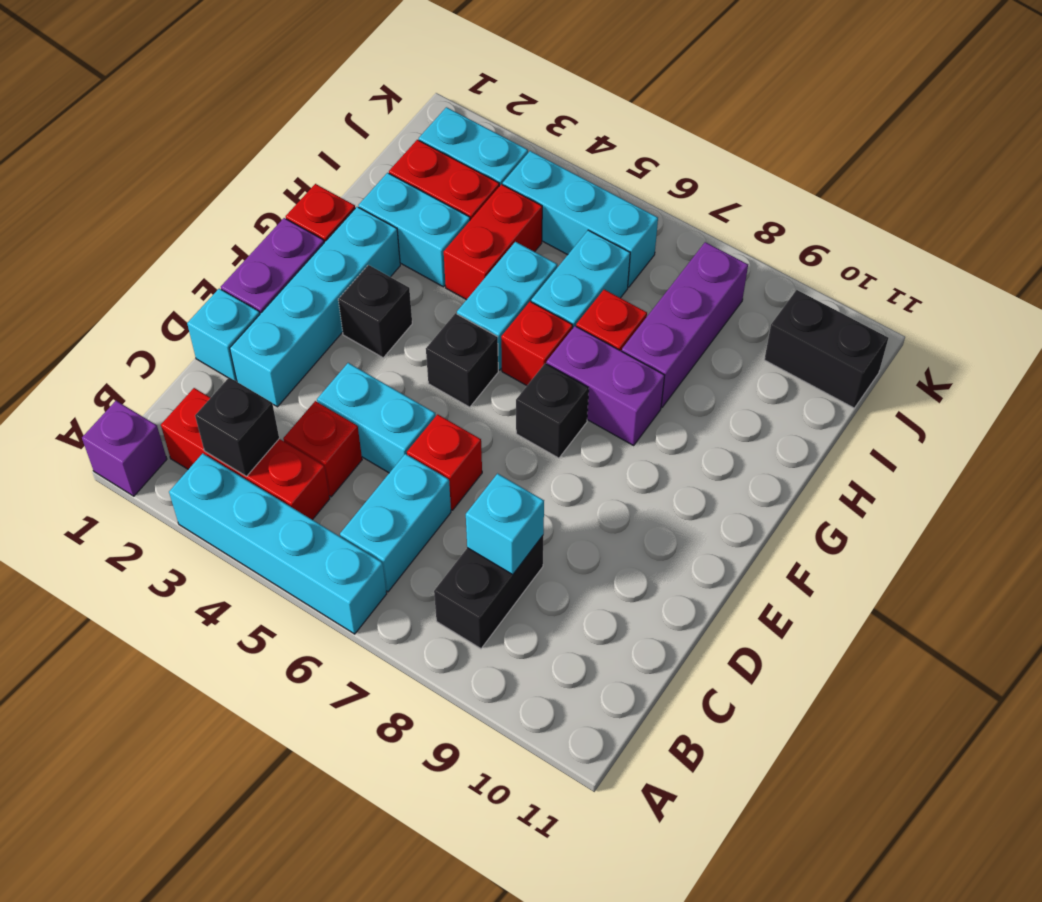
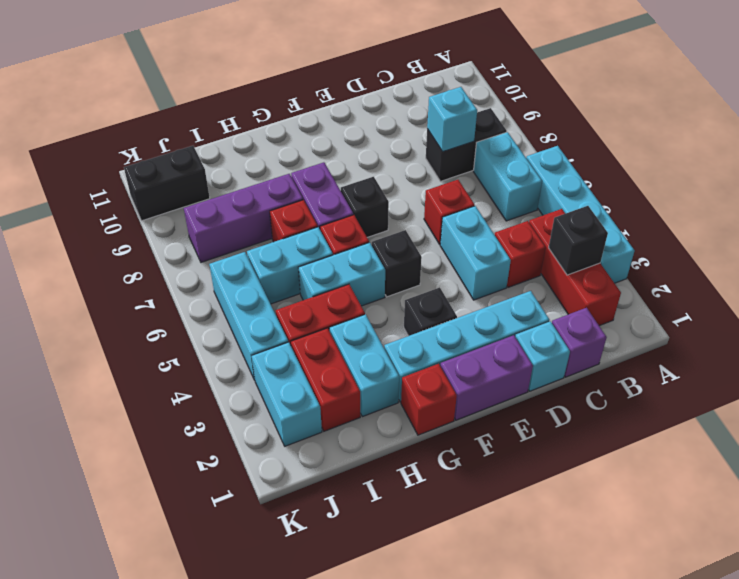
purple brick A1 level 1 -> purple brick C1 level 1
cyan brick B6:C6 level 1 -> cyan brick B6:B7 level 1
black brick J10:J11 level 1 -> black brick J10:K10 level 1

